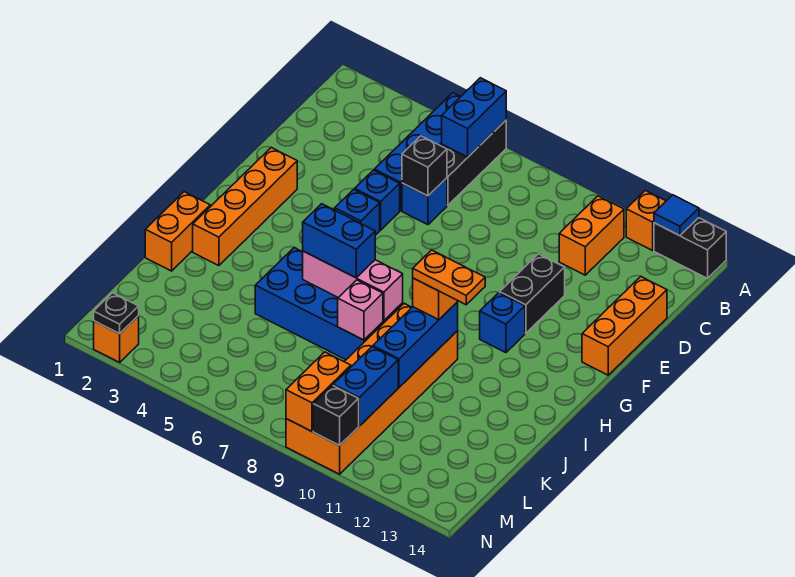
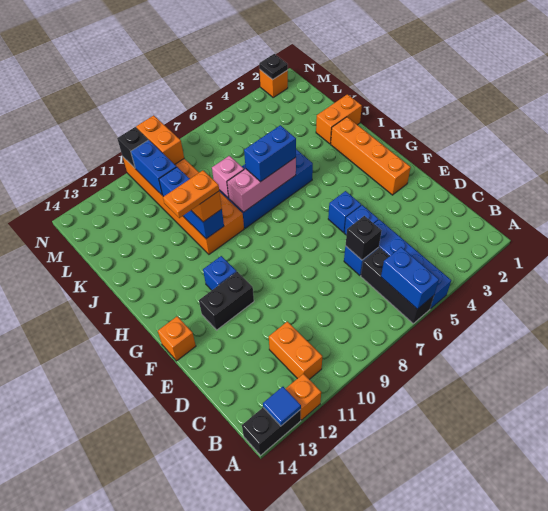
orange brick D14:F14 level 1 -> orange brick F14 level 1
black brick E11:F11 level 1 -> black brick F11:F12 level 1
orange brick I1:J1 level 1 -> orange brick J1:J2 level 1

